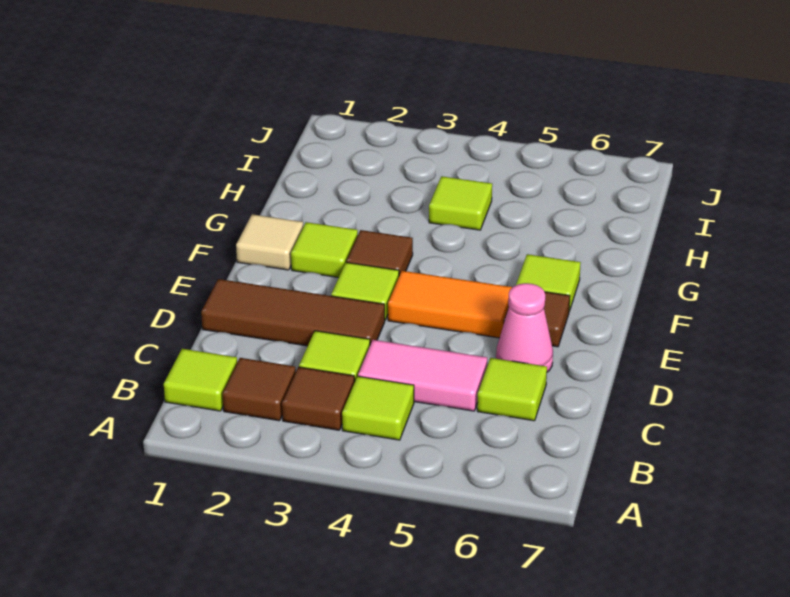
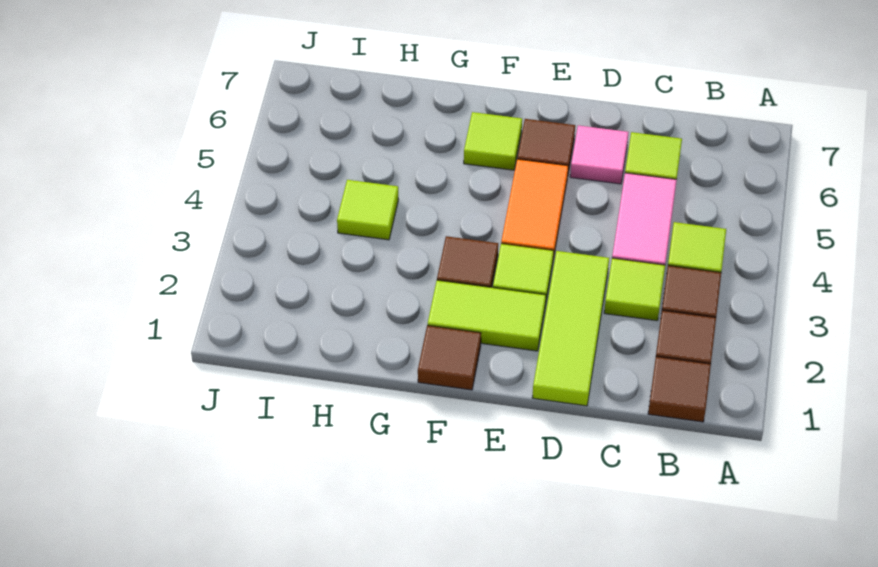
lime tile B1 level 1 -> brown tile B1 level 1
brown tile D1:D3 level 1 -> lime tile D1:D3 level 1
pink cone D6 level 1 -> pink tile D6 level 1
tan tile F1 level 1 -> brown tile F1 level 1
lime tile F2 level 1 -> lime tile E2:F2 level 1

